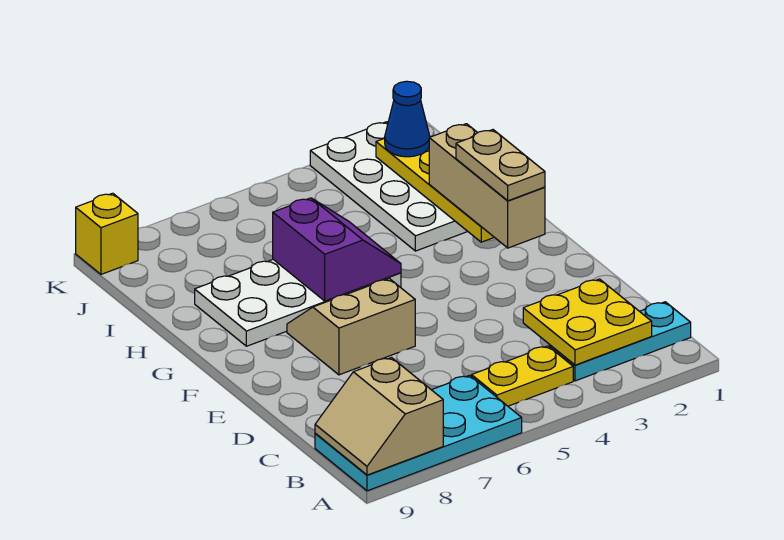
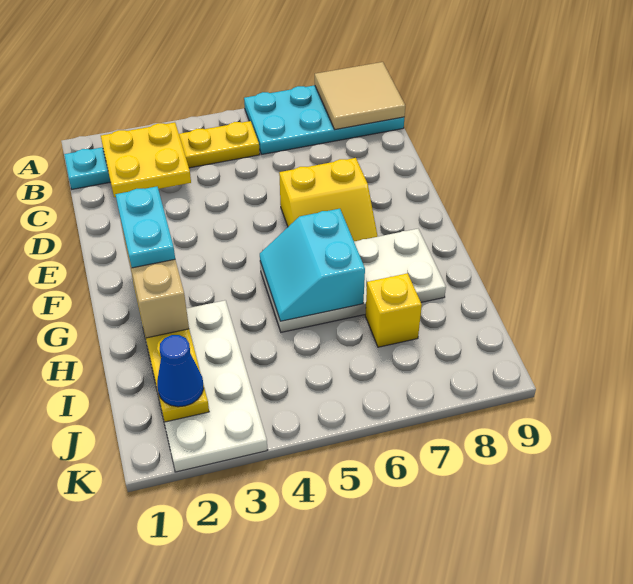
tan slope A8:B9 level 2 top 8 -> tan tile A8:B9 level 2
tan slope E6:F7 level 1 top E -> yellow slope E6:F7 level 1 top E
tan plate F2:G2 level 4 -> cyan plate F2:G2 level 4
purple slope G5:H6 level 2 top 6 -> cyan slope G5:H6 level 2 top 6
yellow brick K9 level 1 -> yellow brick I7 level 1

